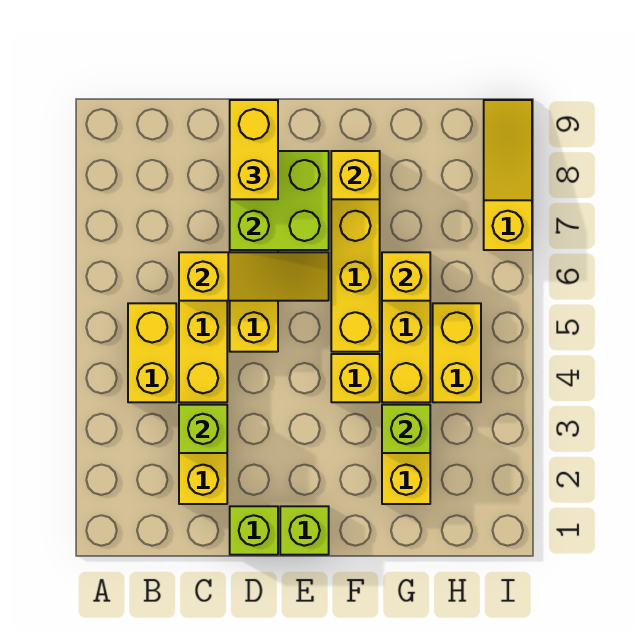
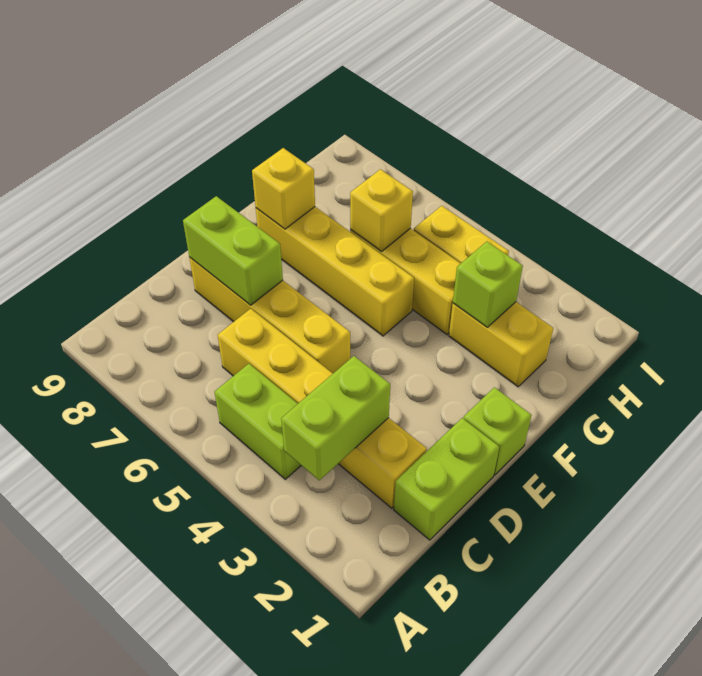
yellow brick B4:B5 level 1 -> lime brick B4:B5 level 1
lime brick C3 level 2 -> lime brick B3:C3 level 2
yellow slope C6:E6 level 2 top C -> none
lime brick D1 level 1 -> lime brick C1:D1 level 1
lime brick D7:E8 level 2 -> lime brick D7:D8 level 2
yellow brick D8:D9 level 3 -> none
yellow brick F4 level 1 -> none
yellow slope I7:I9 level 1 top 7 -> none

